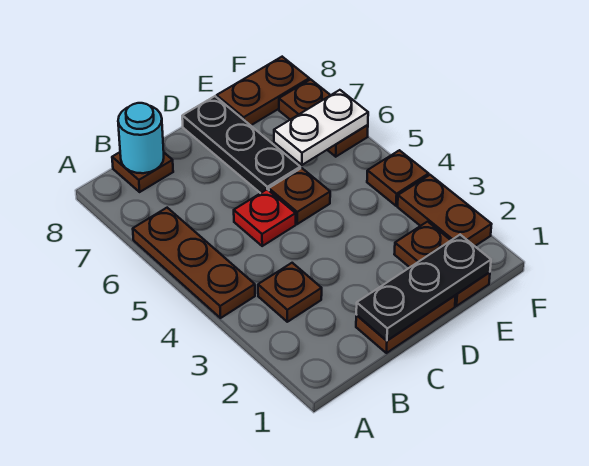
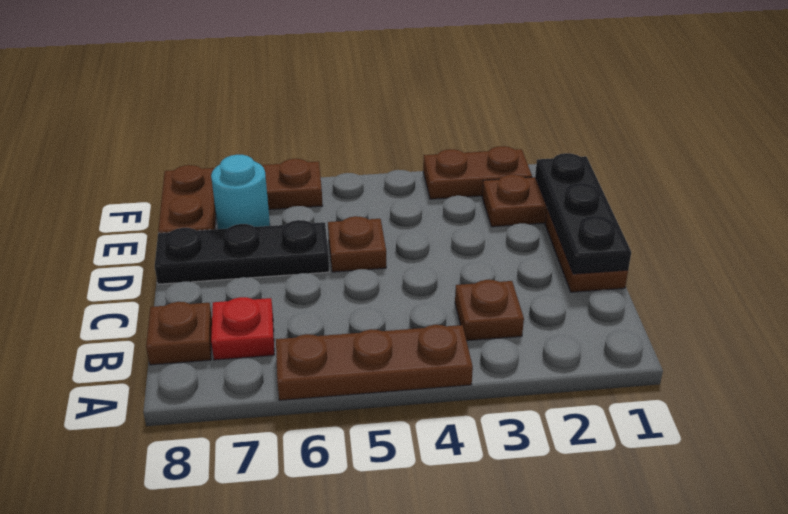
cyan round brick B8 level 2 -> cyan round brick E7 level 1
red plate C5 level 1 -> red plate B7 level 1
white plate E6:F6 level 2 -> none
brown plate F4 level 1 -> none

